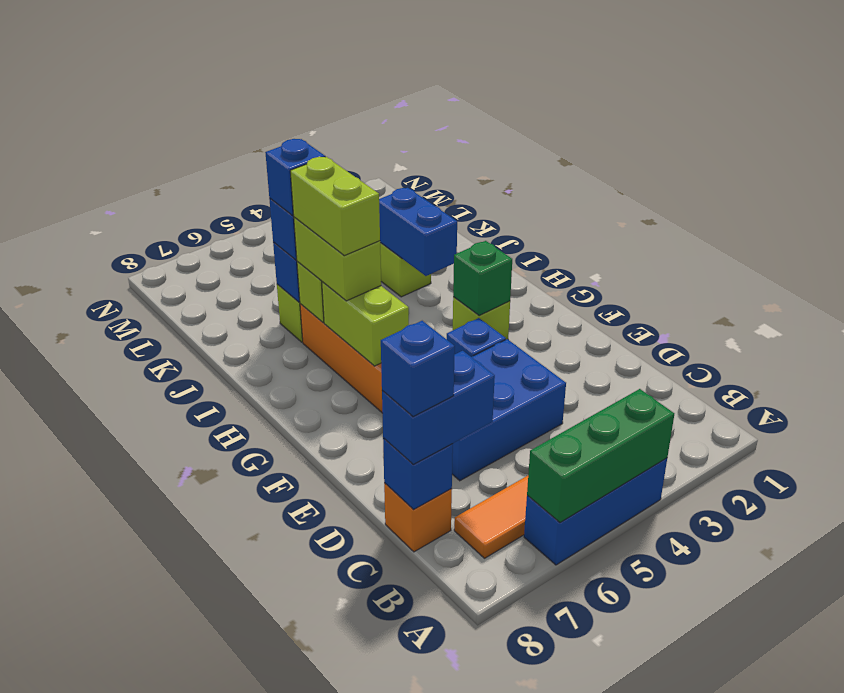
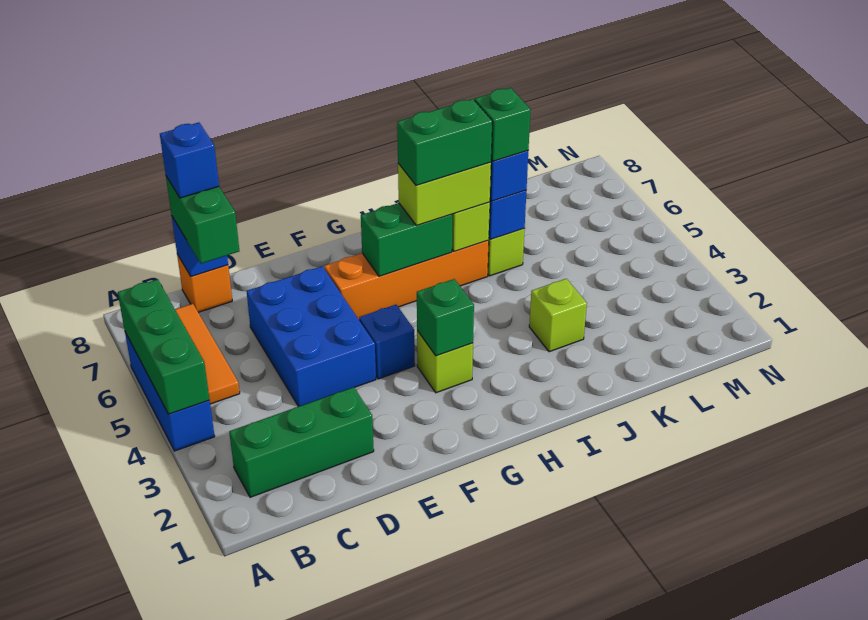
none -> green brick B2:D2 level 1
blue brick C7:C8 level 3 -> green brick C7:C8 level 3
lime brick G6:H6 level 2 -> green brick G6:H6 level 2
lime brick H6:I6 level 4 -> green brick H6:I6 level 4
blue brick I3:J3 level 2 -> none
blue brick J6 level 4 -> green brick J6 level 4

